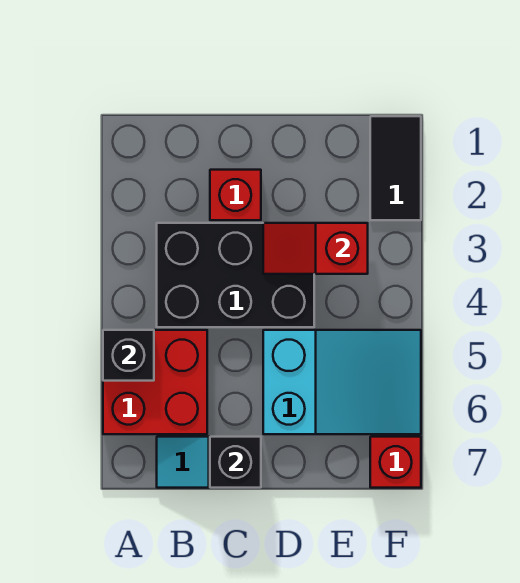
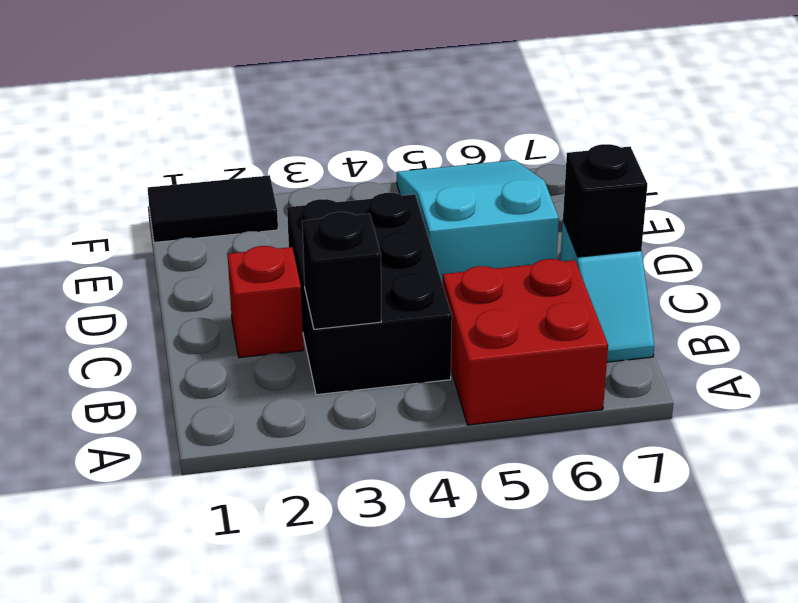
black brick A5 level 2 -> black brick B3 level 2
red slope D3:E3 level 2 top E -> none
red brick F7 level 1 -> none

